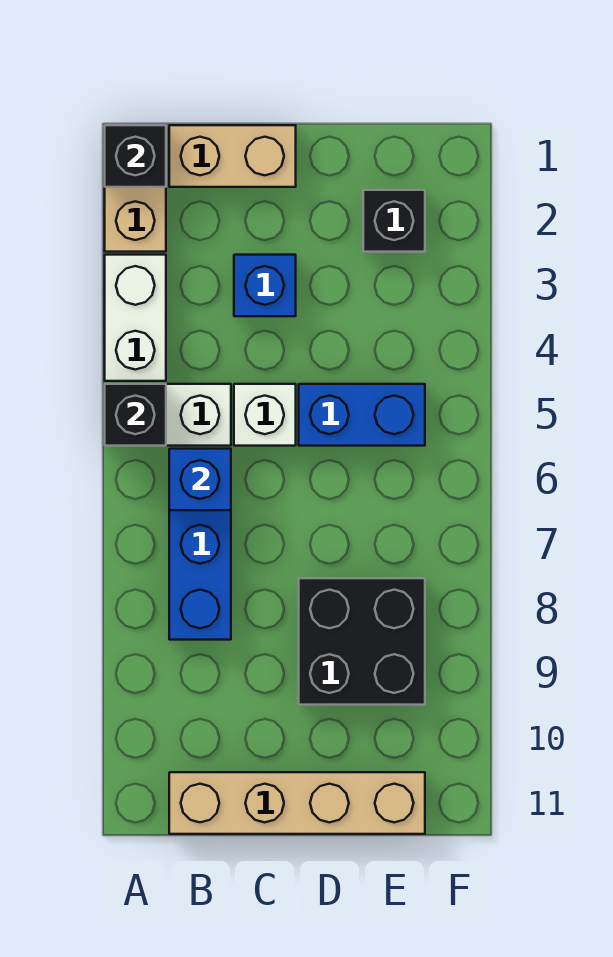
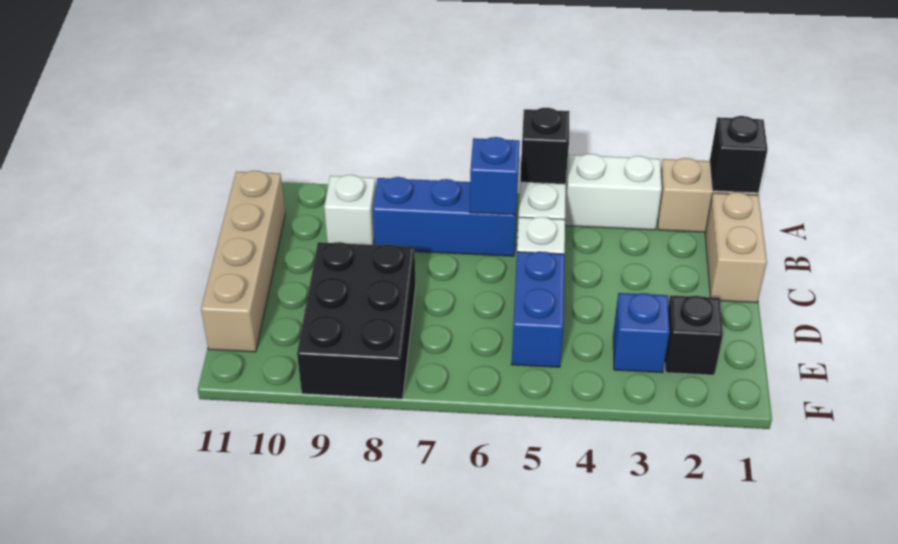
none -> white brick B9 level 1
blue brick C3 level 1 -> blue brick E3 level 1
black brick D8:E9 level 1 -> black brick D8:F9 level 1

